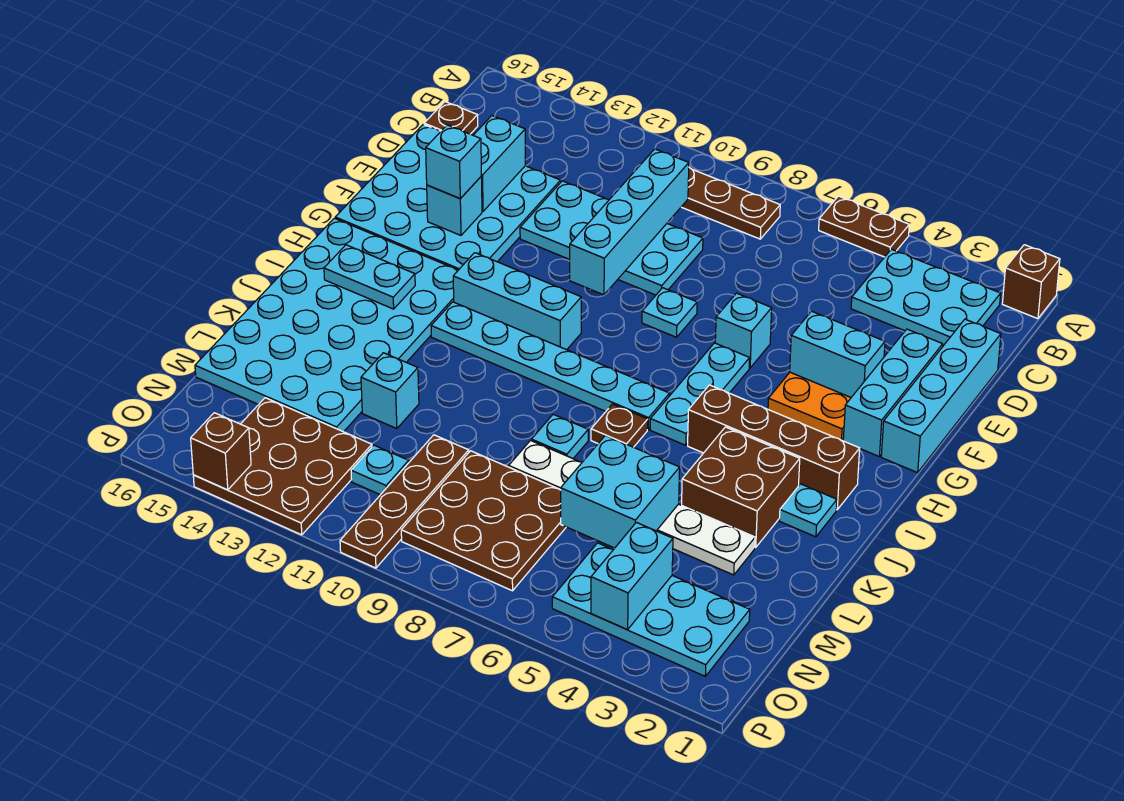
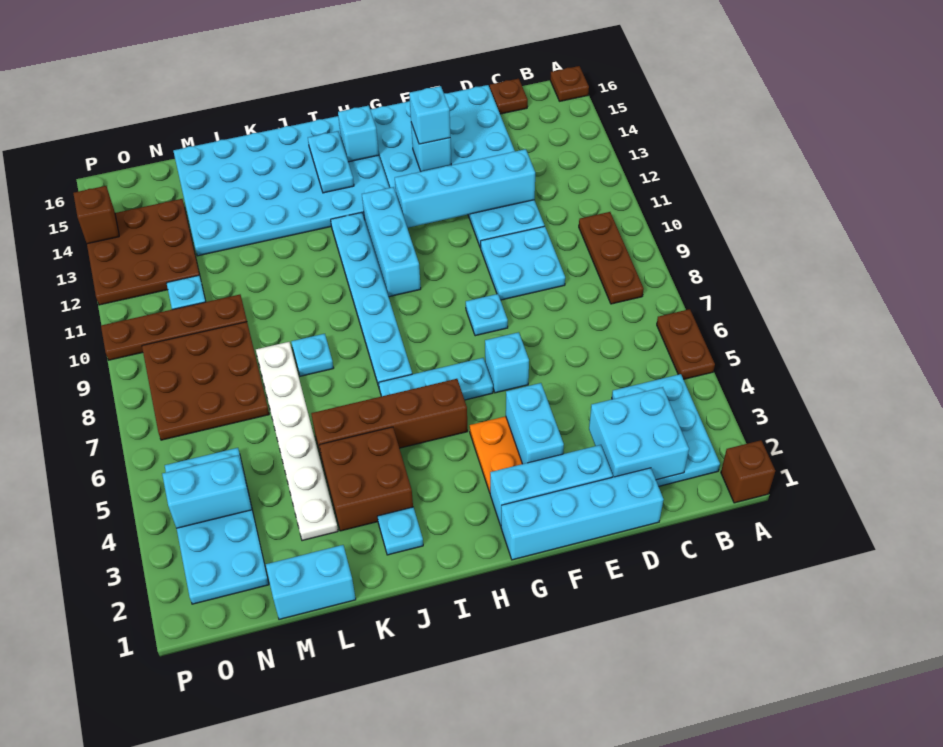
cyan brick C10:F10 level 2 -> cyan brick D12:G12 level 2
cyan brick D14:E14 level 2 -> cyan brick L1:M1 level 1
brown brick I2:I5 level 1 -> brown brick H5:K5 level 1
brown plate J7 level 1 -> brown plate A16 level 1
cyan brick L5:M6 level 2 -> cyan brick C2:D3 level 2
cyan brick L12 level 1 -> cyan brick H15 level 2

